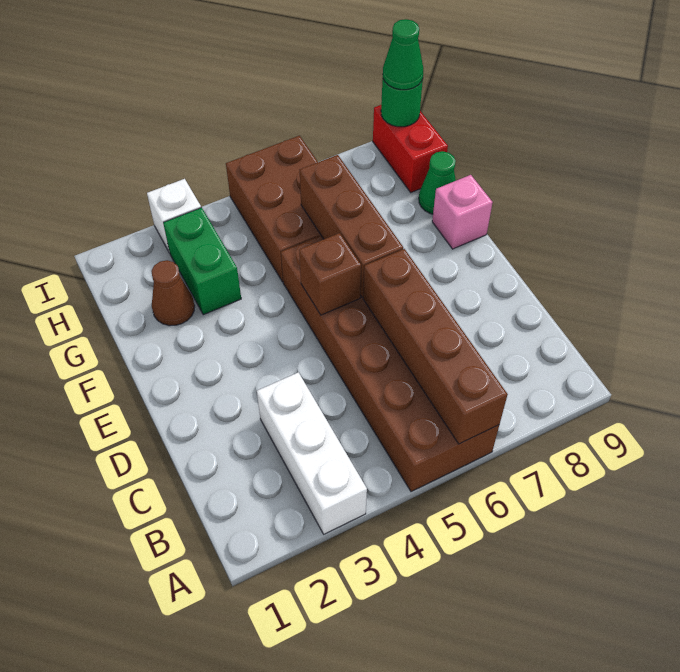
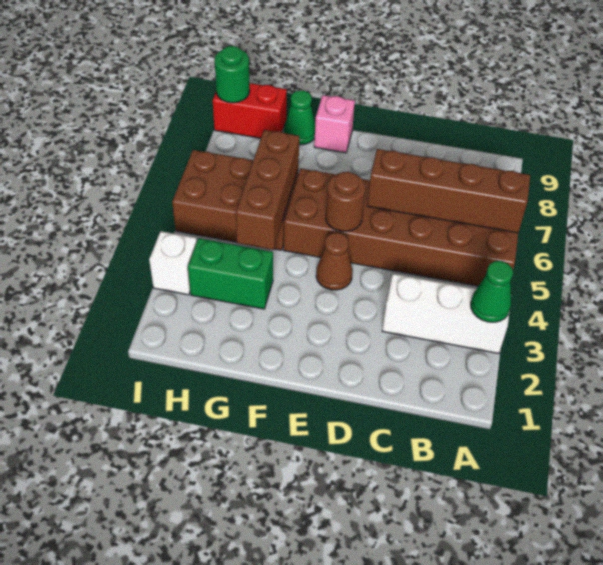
brown brick E5 level 2 -> brown round brick E5 level 2
brown brick E6:G6 level 2 -> brown brick G4:G6 level 2
brown cone G2 level 1 -> brown cone E4 level 1
green cone I9 level 3 -> green cone A3 level 2

